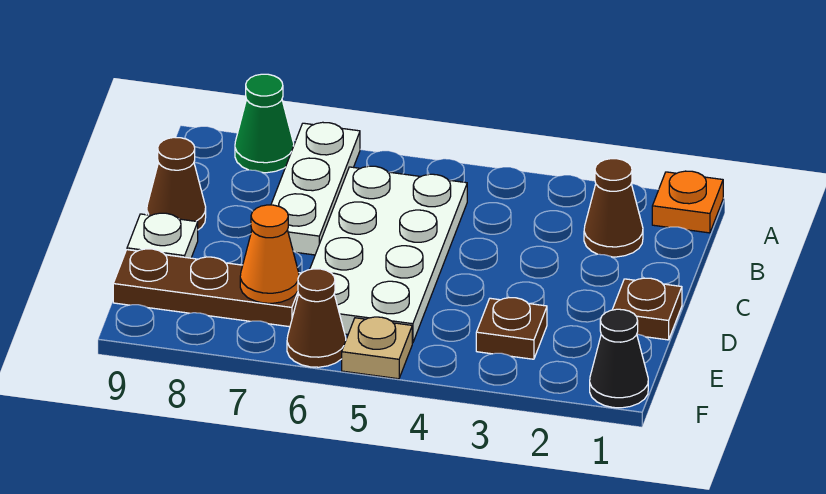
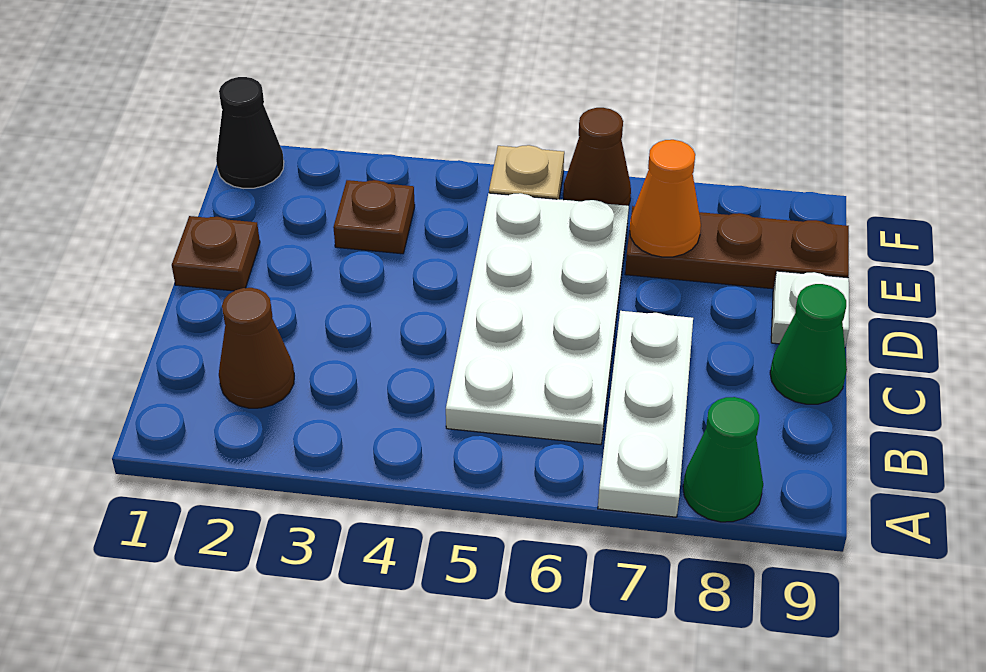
orange plate A1 level 1 -> none
brown cone C9 level 1 -> green cone C9 level 1

